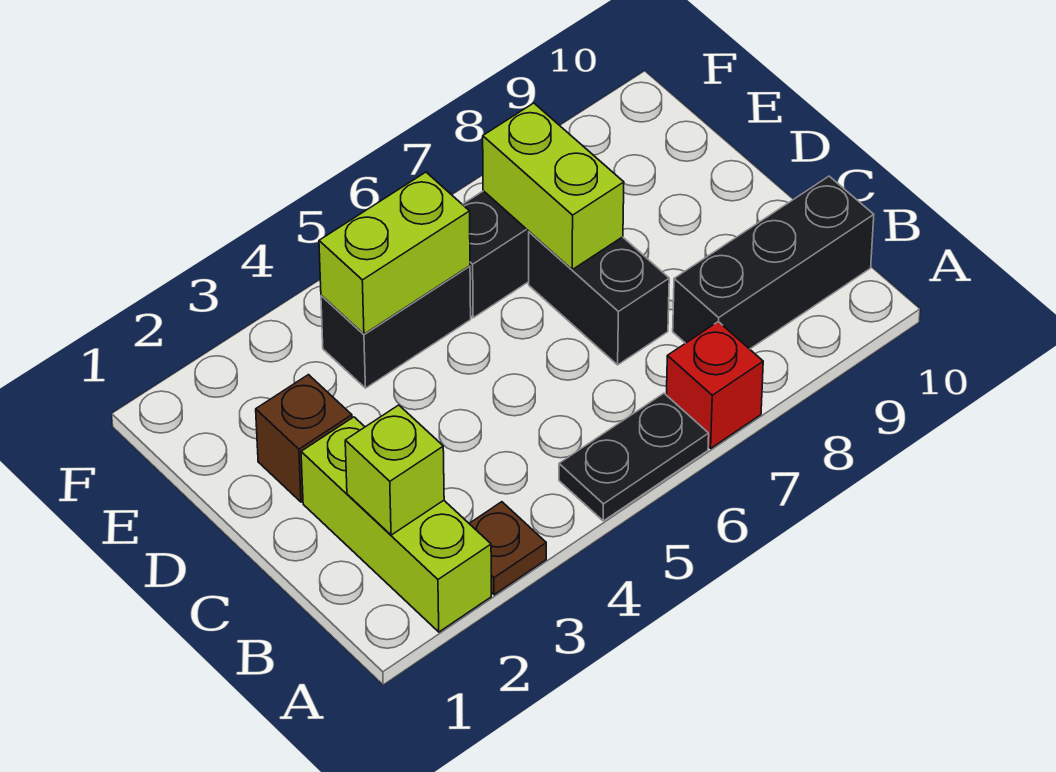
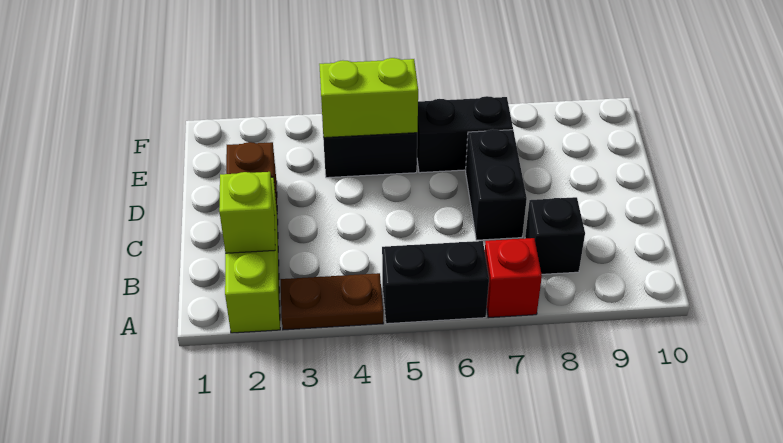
brown plate A3 level 1 -> brown plate A3:A4 level 1
black plate A5:A6 level 1 -> black brick A5:A6 level 1
black brick B8:B10 level 1 -> black brick B8 level 1
lime brick D7:E7 level 2 -> none

